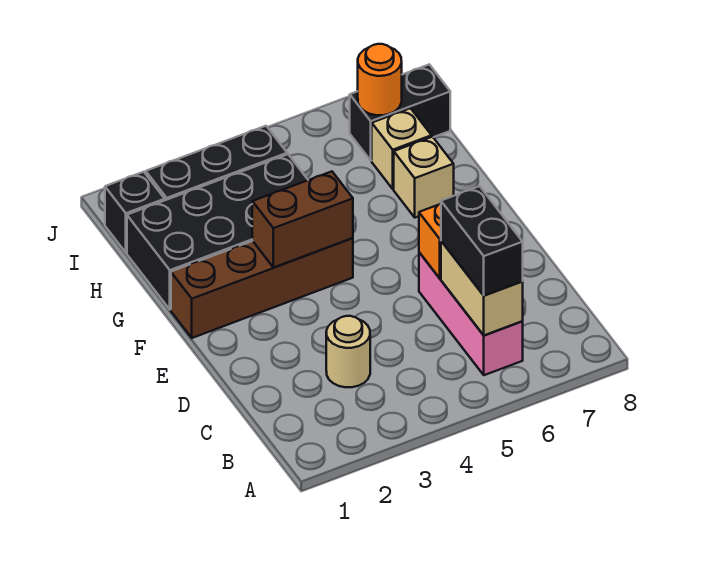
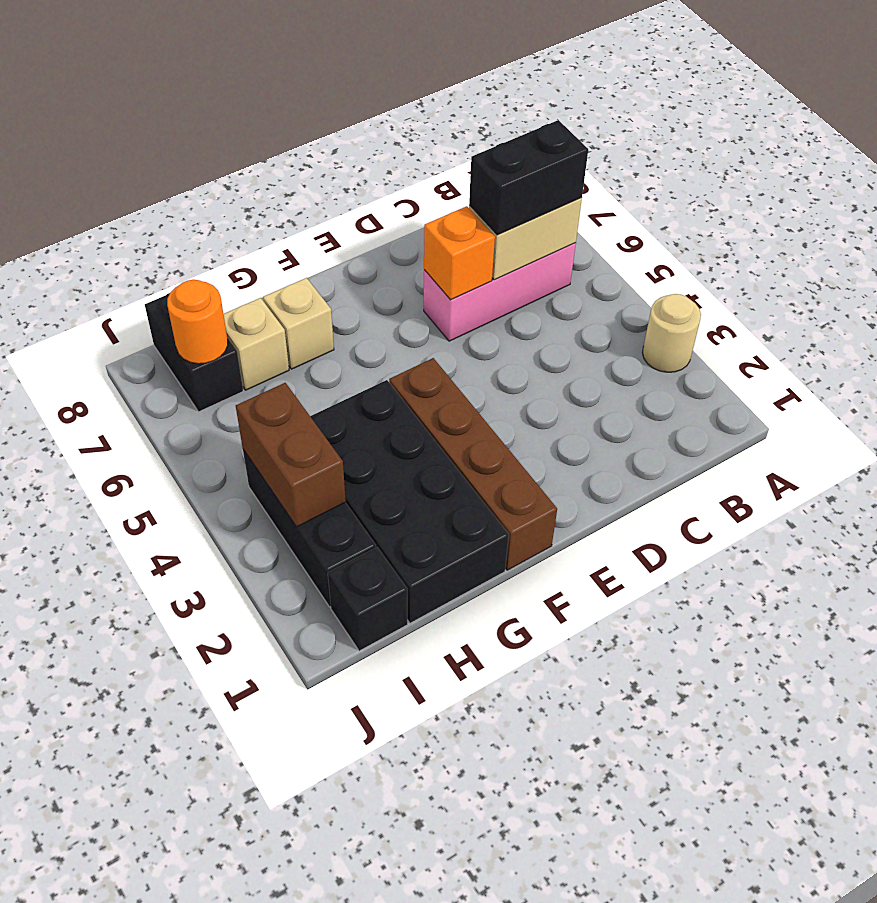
tan round brick C3 level 1 -> tan round brick A3 level 1
brown brick F3:F4 level 2 -> brown brick I3:I4 level 2

